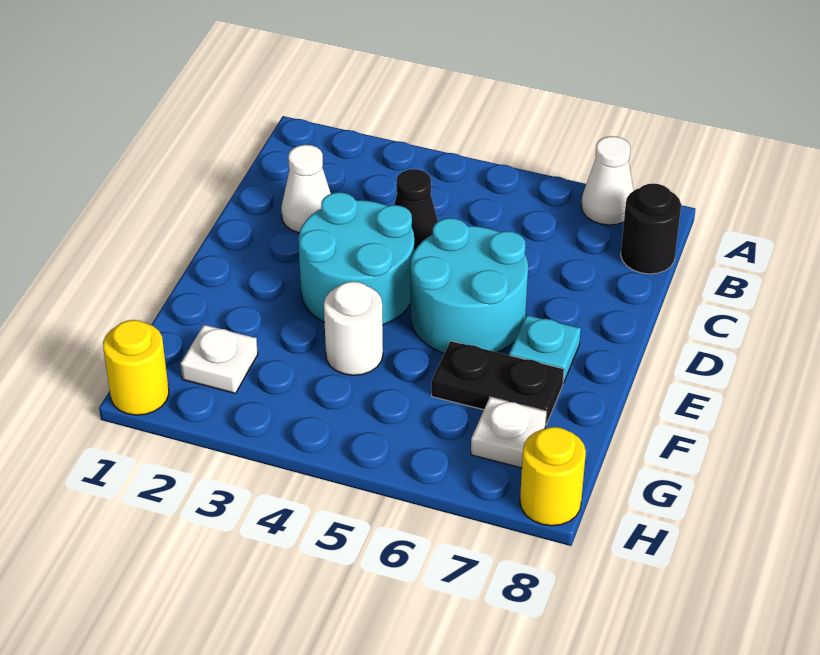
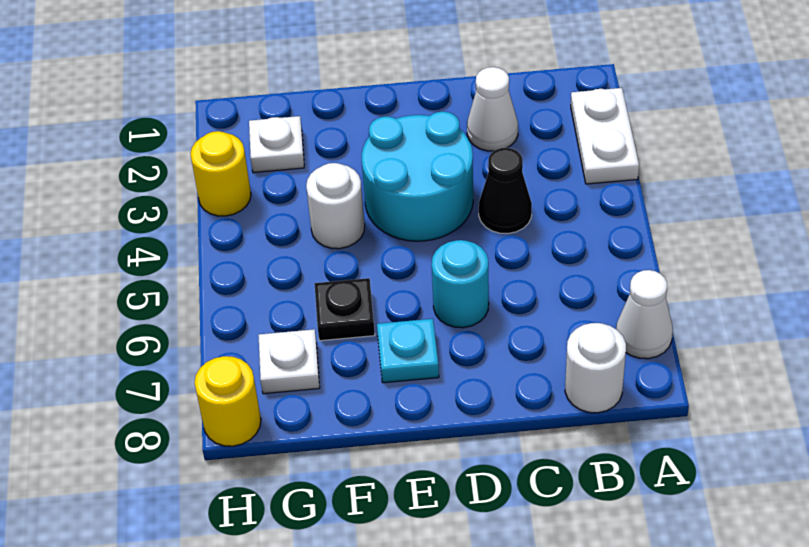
none -> white plate A2:A3 level 1
black round brick B8 level 1 -> white round brick B8 level 1
cyan round brick D5:E6 level 1 -> cyan round brick D6 level 1
black plate F6:F7 level 1 -> black plate F6 level 1
yellow round brick H1 level 1 -> yellow round brick H3 level 1

